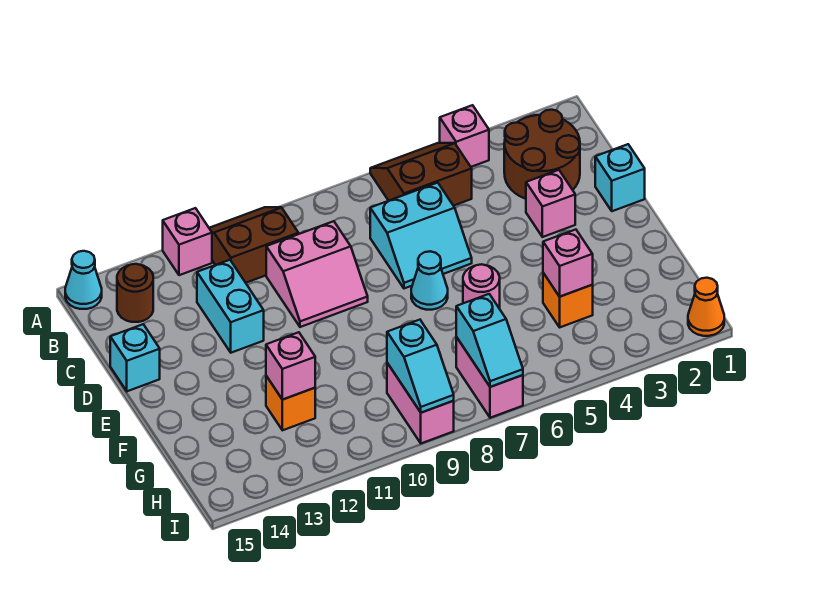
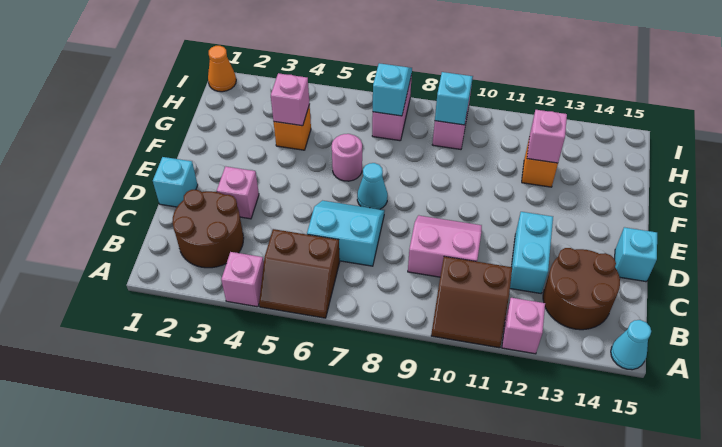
brown round brick B14 level 1 -> brown round brick B13:C14 level 1

